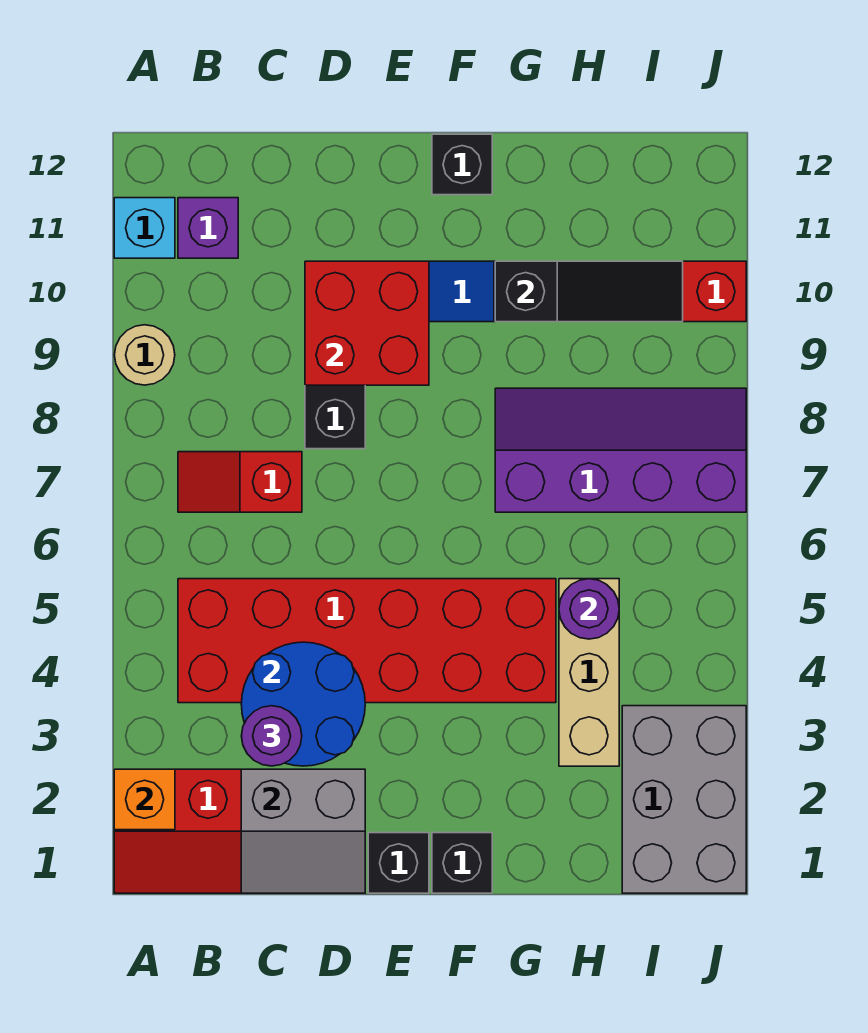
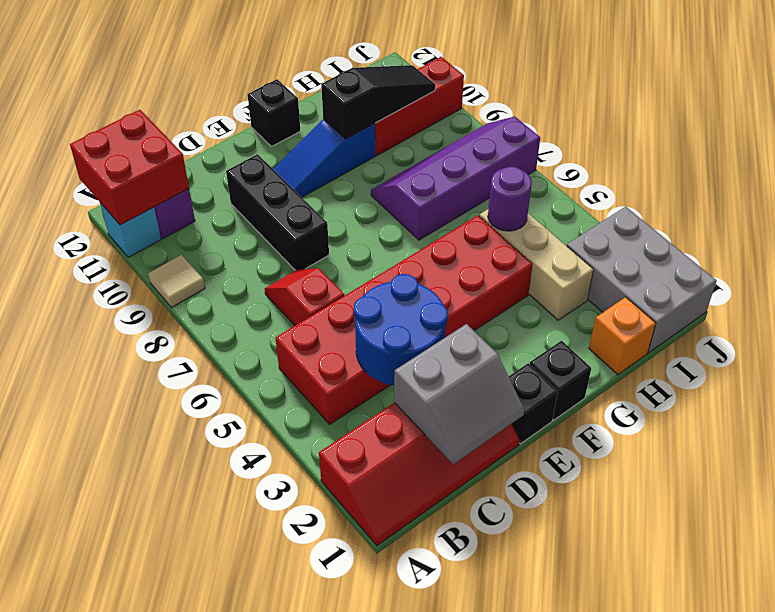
orange brick A2 level 2 -> orange brick H1 level 1
tan round brick A9 level 1 -> tan tile A9 level 1
red slope B7:C7 level 1 top C -> red slope C6:C7 level 1 top 6
purple round brick C3 level 3 -> none
red brick D9:E10 level 2 -> red brick A11:B12 level 2

